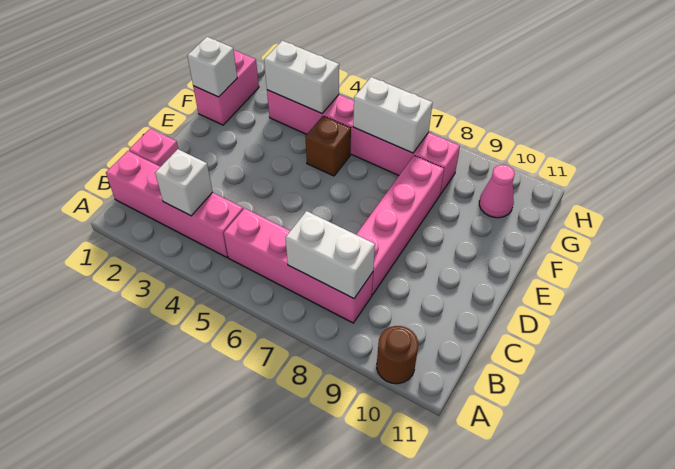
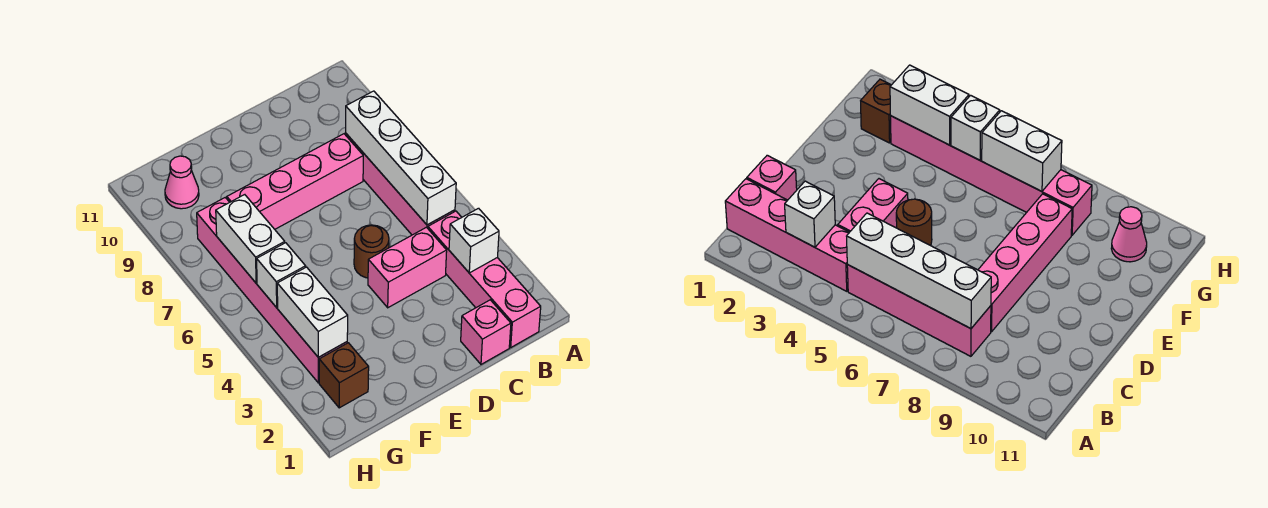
brown round brick A10 level 1 -> brown round brick D5 level 1
white brick B7:B8 level 2 -> white brick B5:B8 level 2
pink brick F1:G1 level 1 -> pink brick C4:D4 level 1
white brick F1 level 2 -> white brick G5 level 2
brown brick F5 level 1 -> brown brick G2 level 1

